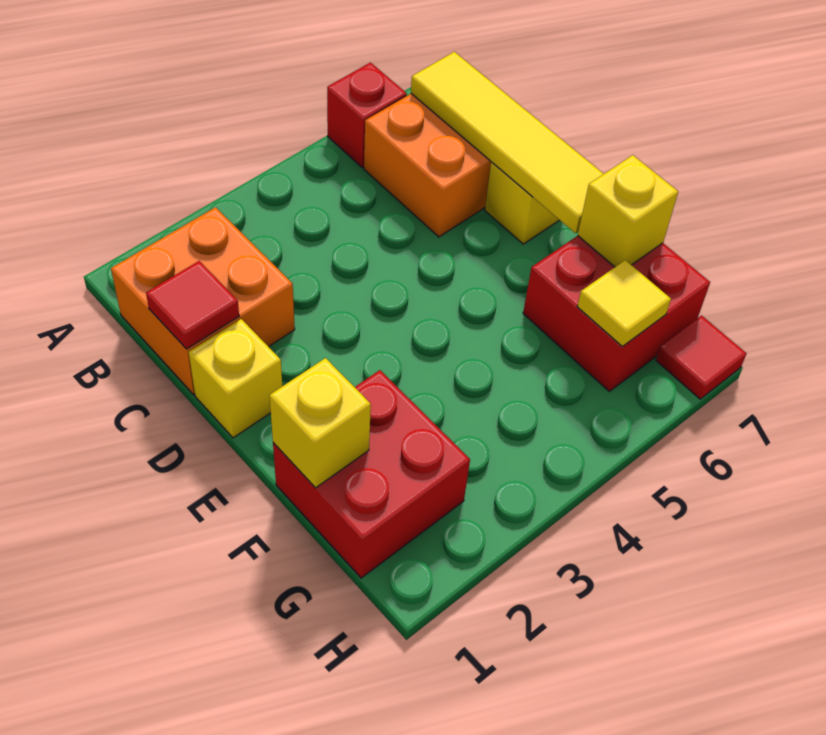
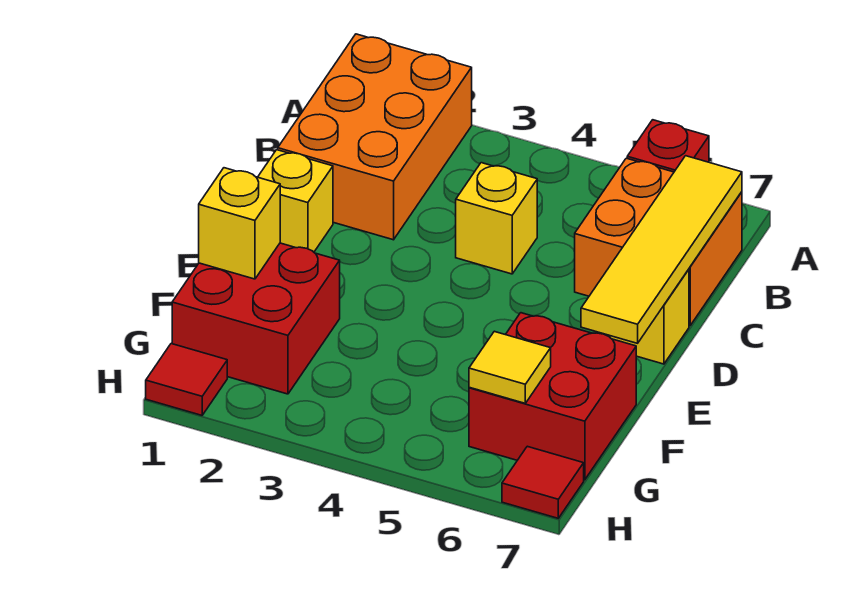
orange brick B1:C2 level 1 -> orange brick A1:C2 level 1
red tile C1 level 2 -> red tile H1 level 1
yellow brick F7 level 2 -> yellow brick C4 level 1

